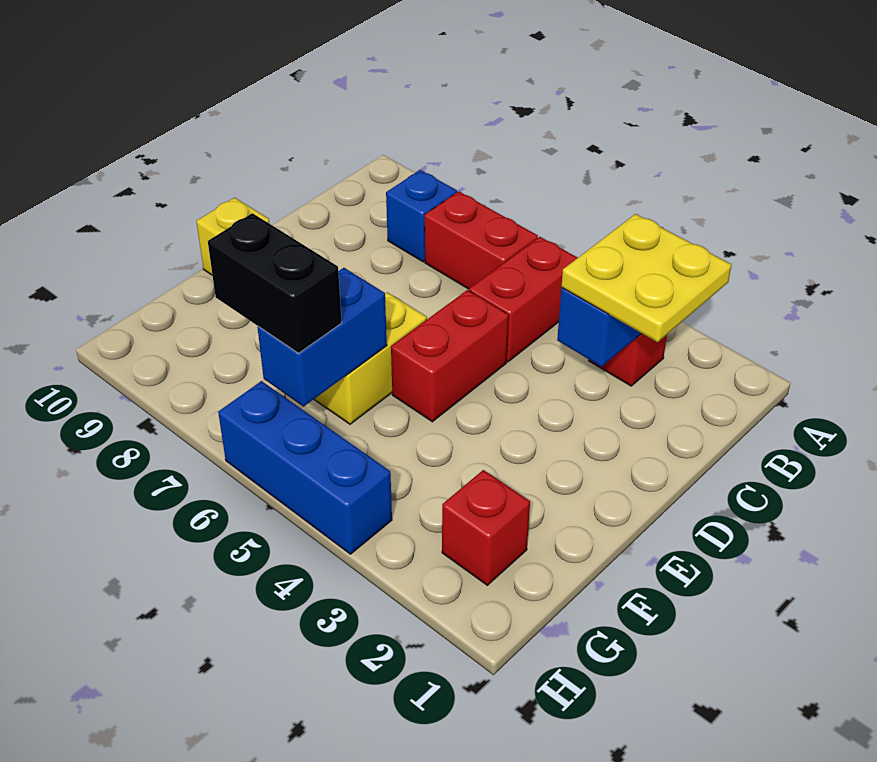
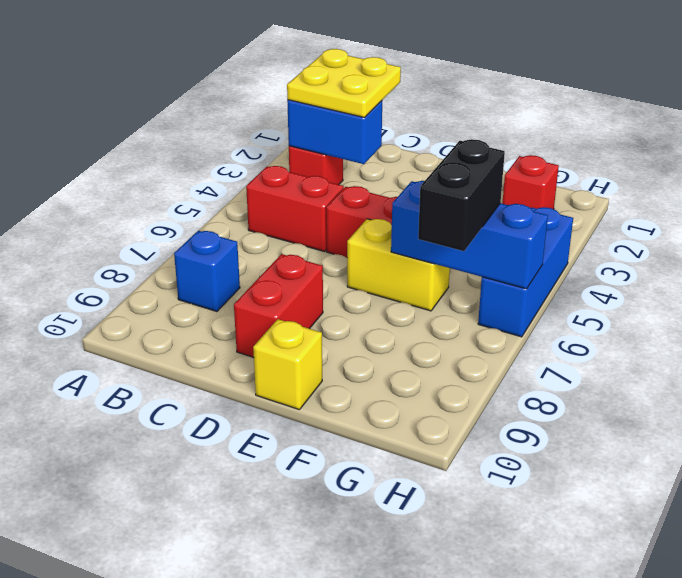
red brick B6:B7 level 1 -> red brick D8:D9 level 1
blue brick F6:G6 level 2 -> blue brick F6:H6 level 2

